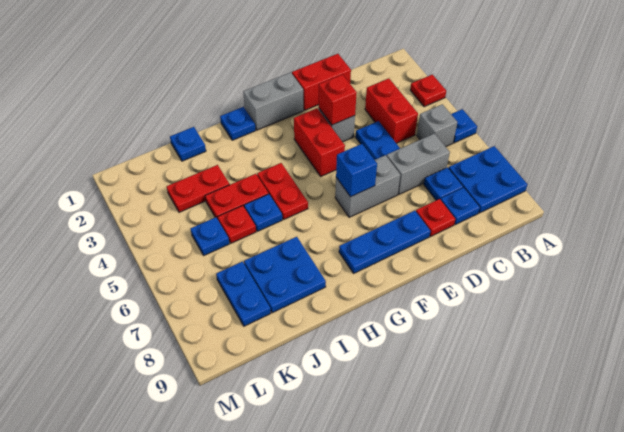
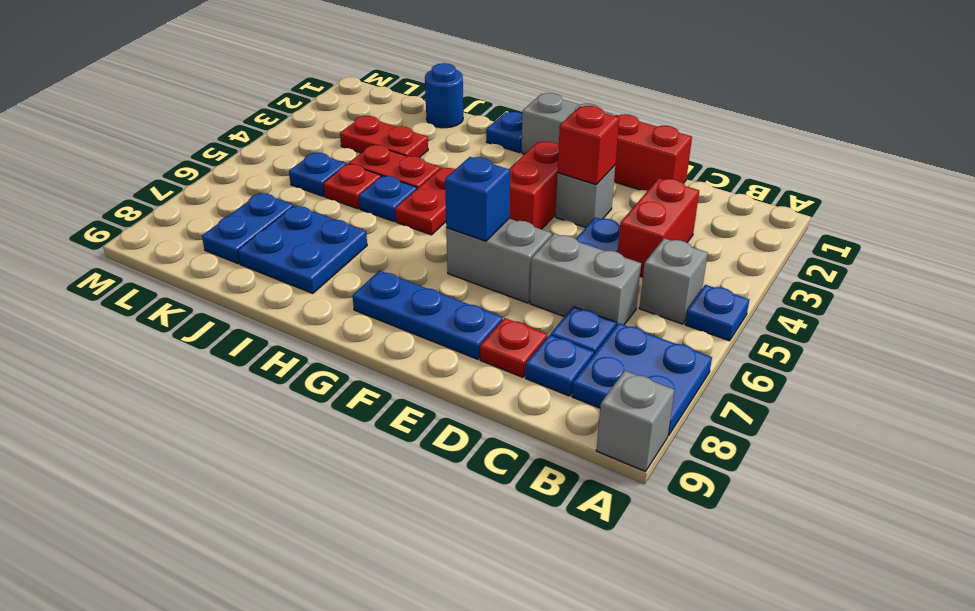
red plate A3 level 1 -> none
none -> grey brick A9 level 1
blue plate J1 level 1 -> blue round brick J1 level 1

